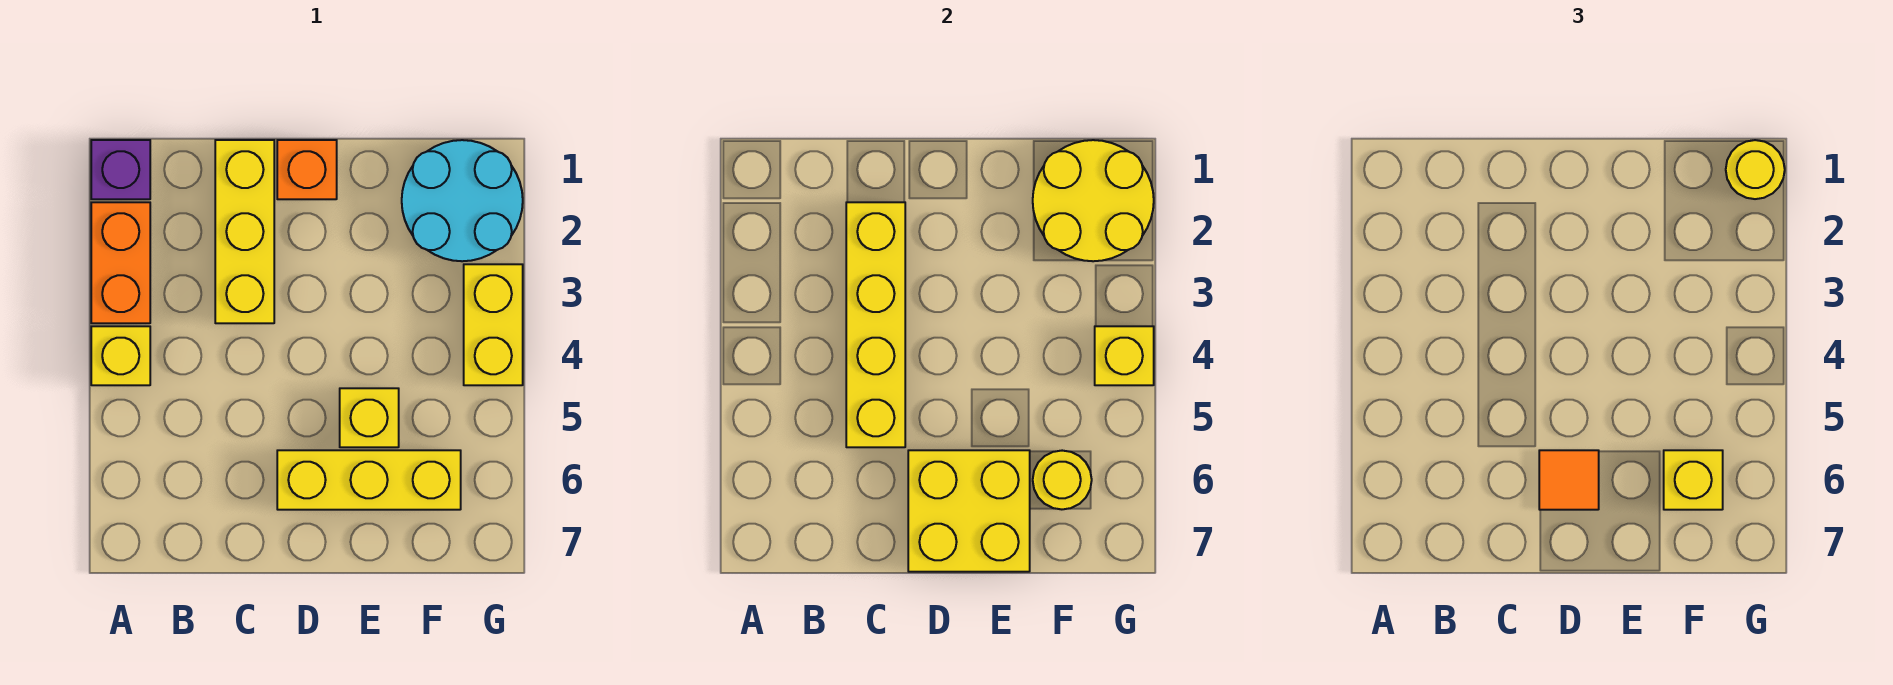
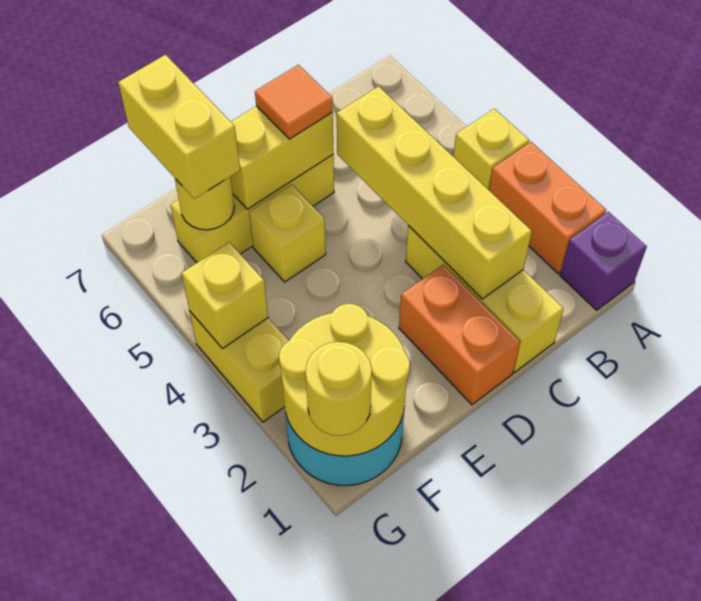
orange brick D1 level 1 -> orange brick D1:D2 level 1
yellow brick D6:E7 level 2 -> yellow brick D6:E6 level 2
yellow brick F6 level 3 -> yellow brick F6:F7 level 3

